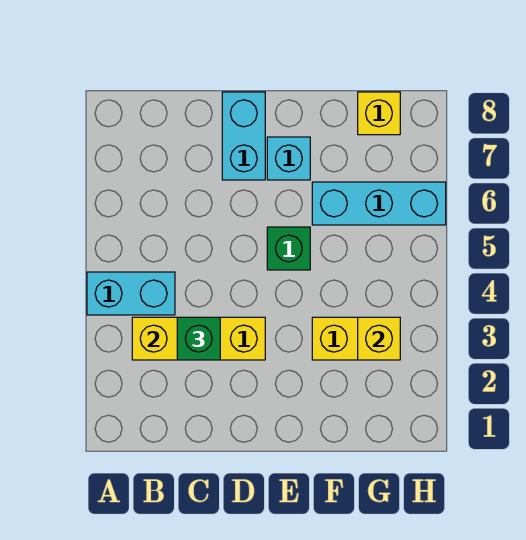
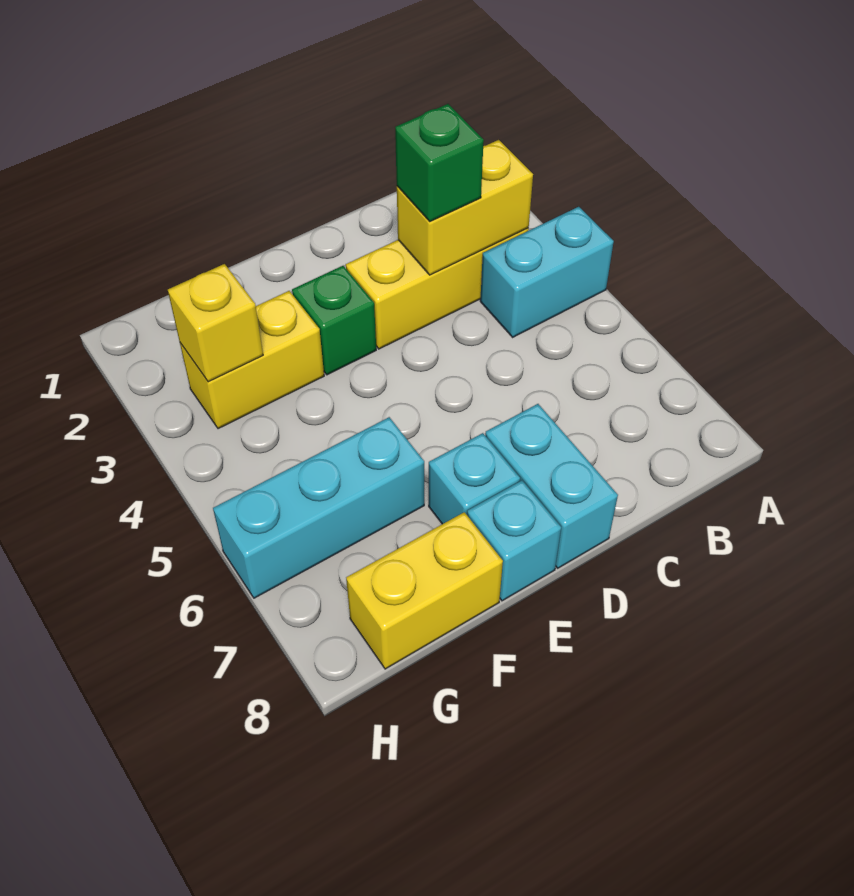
green brick E5 level 1 -> green brick E3 level 1
none -> cyan brick E8 level 1
yellow brick G8 level 1 -> yellow brick F8:G8 level 1

